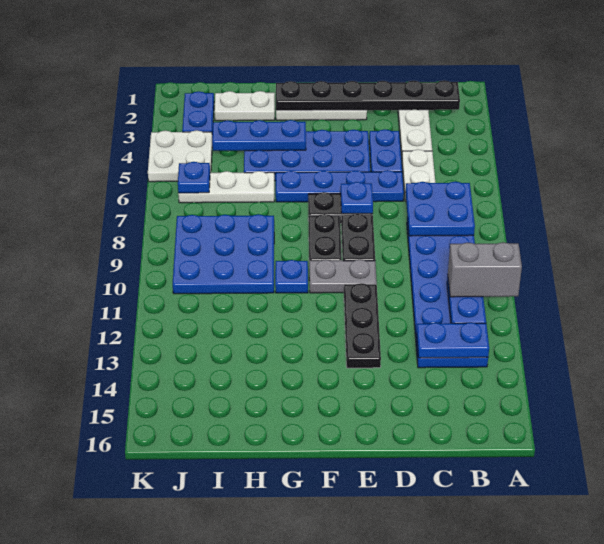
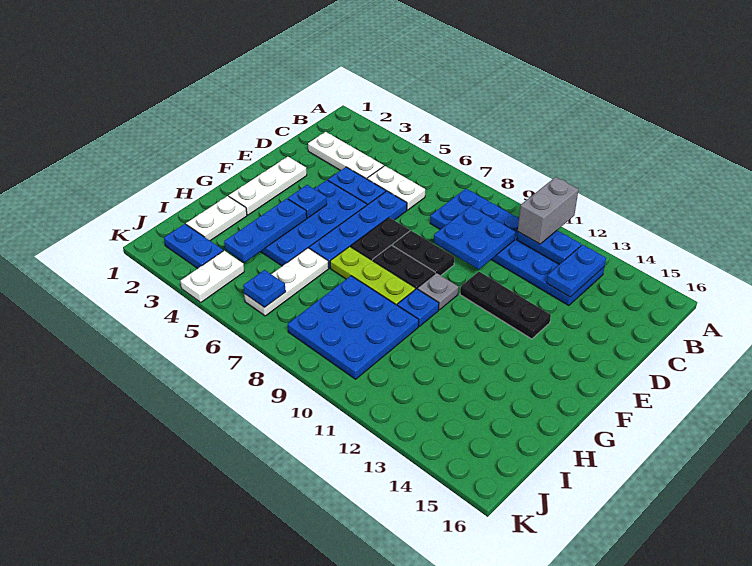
black plate B2:G2 level 2 -> none
blue plate B7:C8 level 2 -> blue plate C9:D10 level 2
blue plate E7 level 2 -> blue plate F4 level 2
grey plate E10:F10 level 1 -> grey plate F10 level 1
none -> lime plate G7:G9 level 1
white plate J4:K5 level 1 -> white plate J4:K4 level 1

